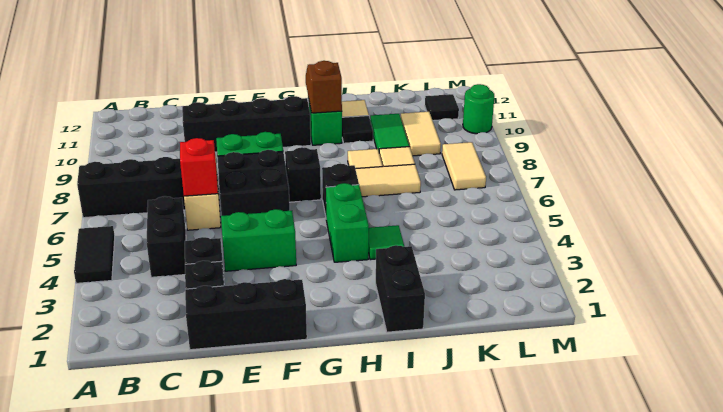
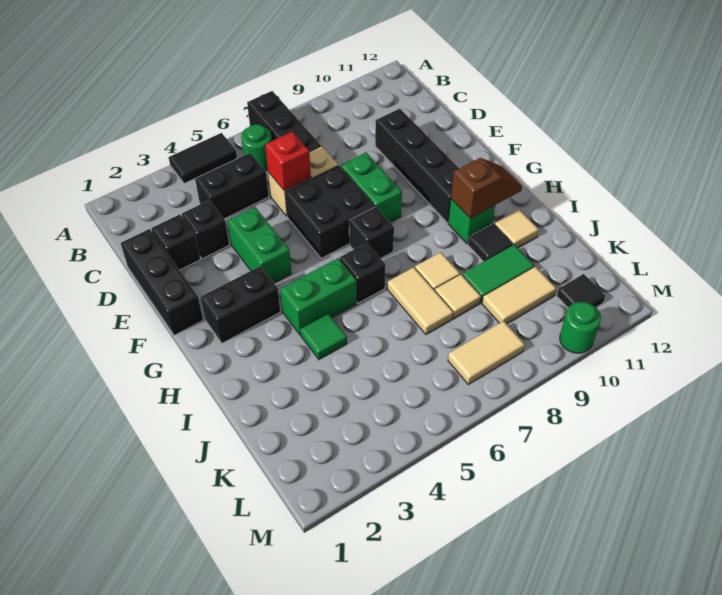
none -> green round brick B6 level 1
black brick I1:I2 level 1 -> black brick G2:G3 level 1

